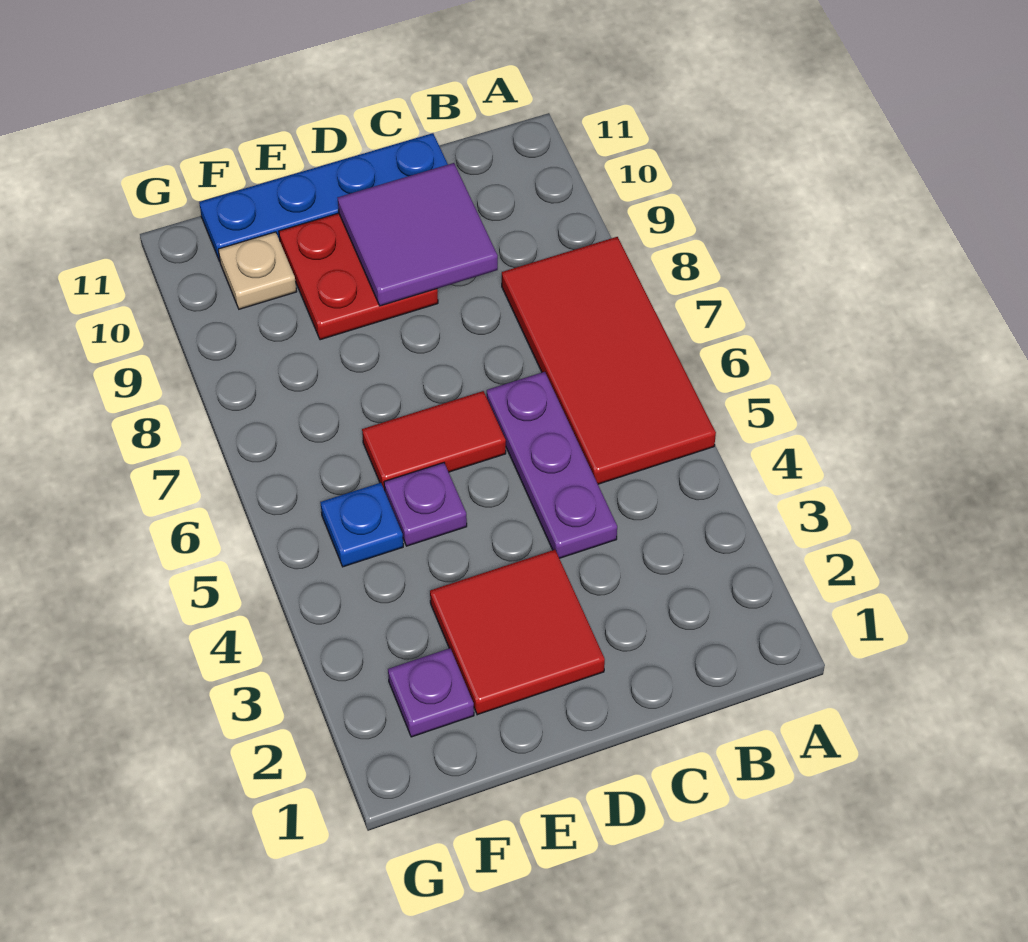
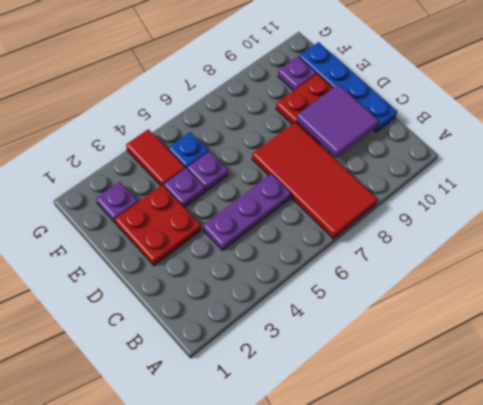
red tile A5:B8 level 1 -> red tile A7:D8 level 1
red tile D2:E3 level 1 -> red plate D2:E3 level 1
red tile D6:E6 level 1 -> red tile F4:G4 level 1
none -> purple plate E4 level 1
tan plate F10 level 1 -> purple plate F10 level 1

